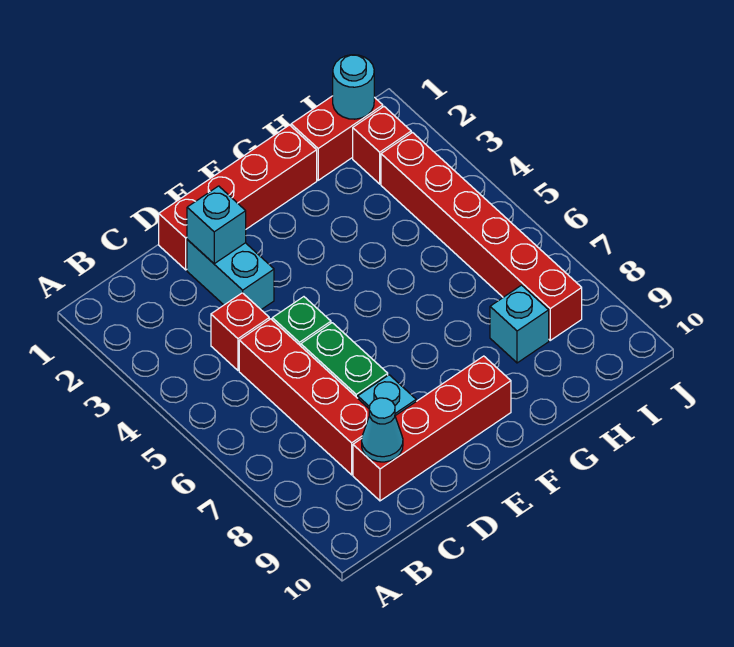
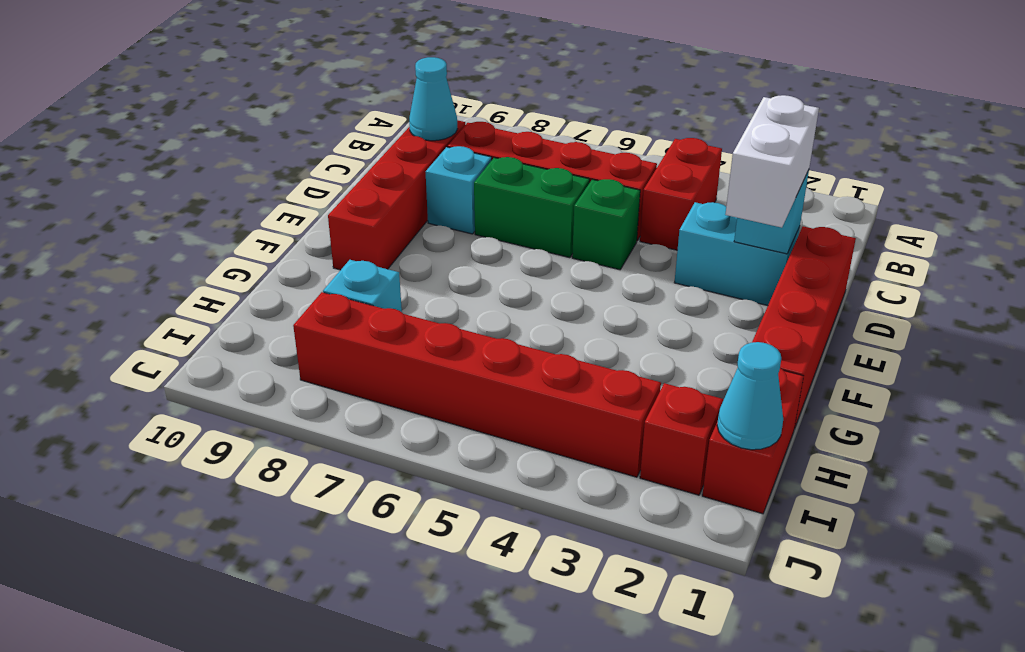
red brick C4 level 1 -> red brick B4:C4 level 1
none -> white brick D2:E2 level 3
cyan round brick I1 level 2 -> cyan cone I1 level 2

